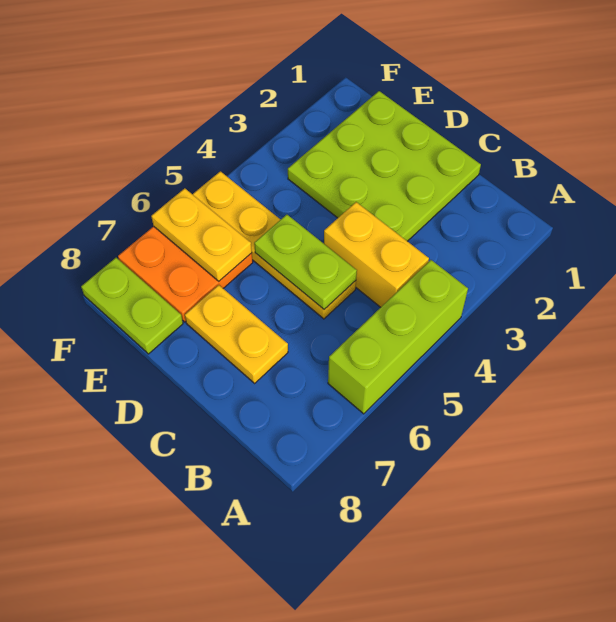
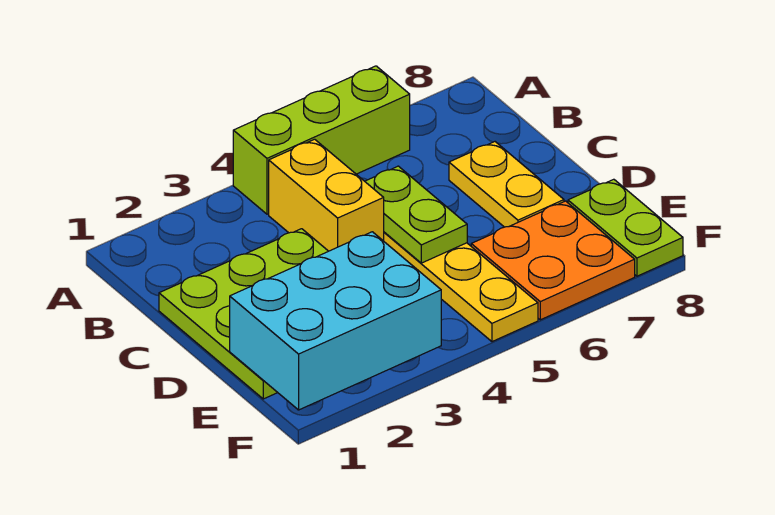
none -> cyan brick E1:F3 level 2
yellow plate E6:F6 level 2 -> none

